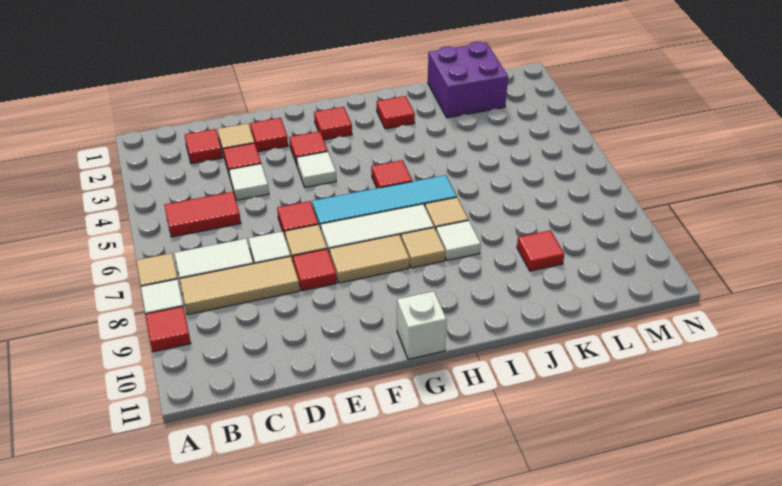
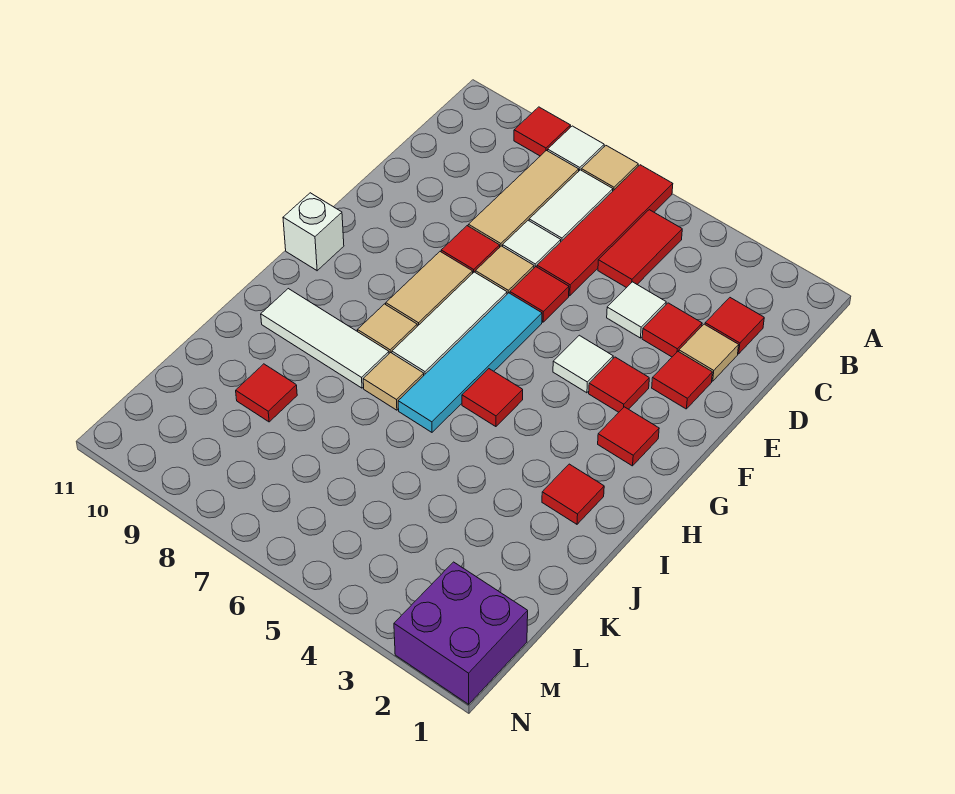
none -> red tile A6:D6 level 1
white tile I8 level 1 -> white tile I8:I10 level 1
purple brick K1:L2 level 1 -> purple brick M1:N2 level 1

